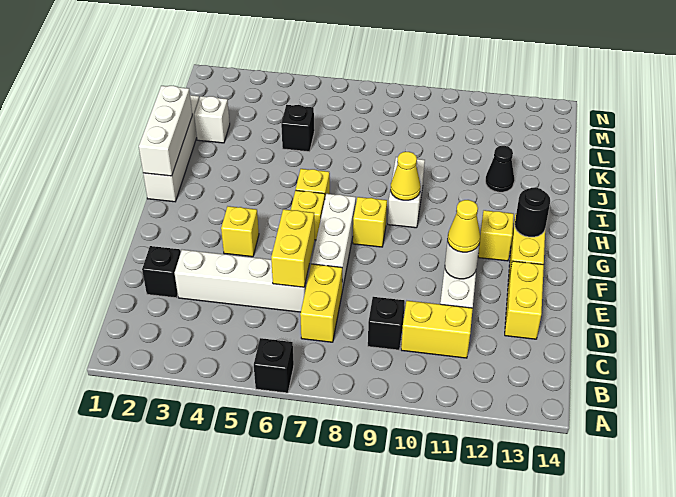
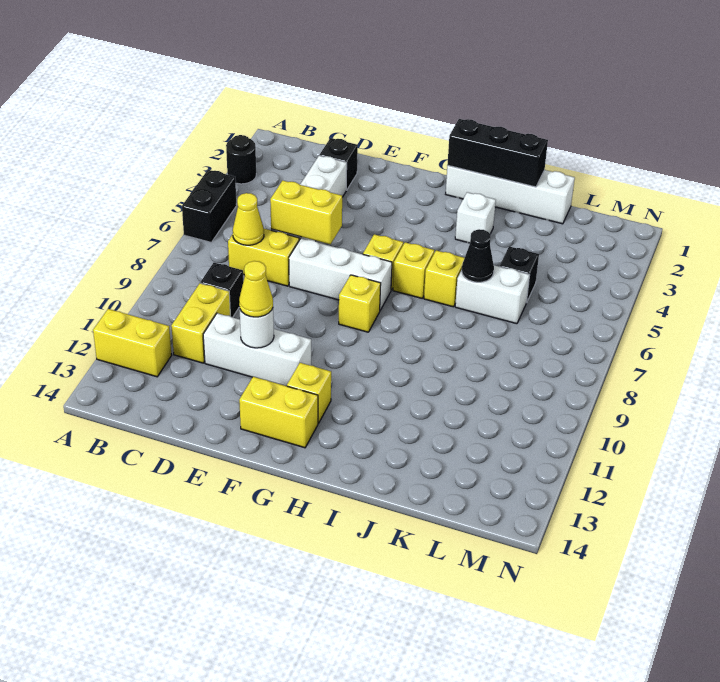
black brick A6 level 1 -> black brick A5:A6 level 1
yellow brick D13:E13 level 1 -> yellow brick A12:B12 level 1
yellow brick F4 level 1 -> yellow brick I6 level 1
black round brick G13 level 2 -> black round brick A3 level 1
white brick H1:J1 level 2 -> black brick H1:J1 level 2
white brick H9:I9 level 1 -> white brick J6:K6 level 1
yellow cone H9 level 2 -> yellow cone C7 level 2
black cone J12 level 1 -> black cone J6 level 2
white brick K2 level 1 -> white brick I3 level 1

